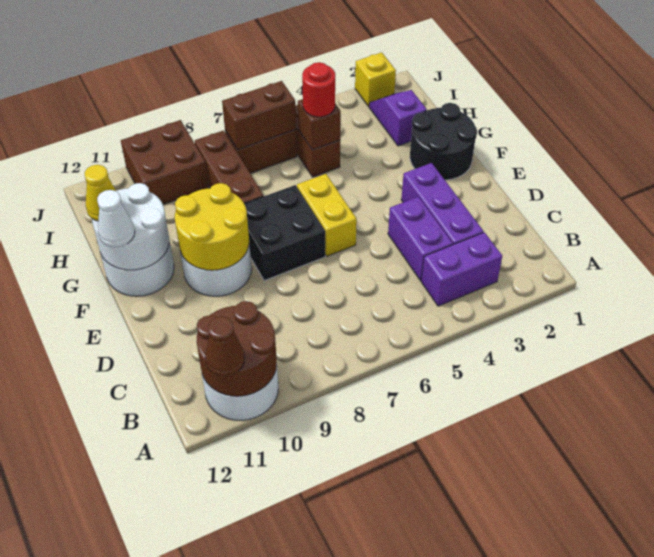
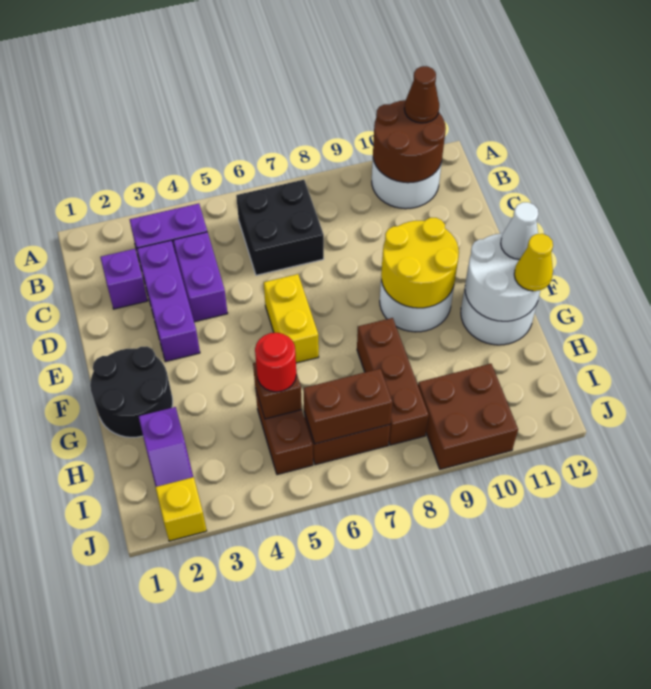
none -> purple brick C2 level 1
black brick E7:F8 level 1 -> black brick B6:C7 level 1

